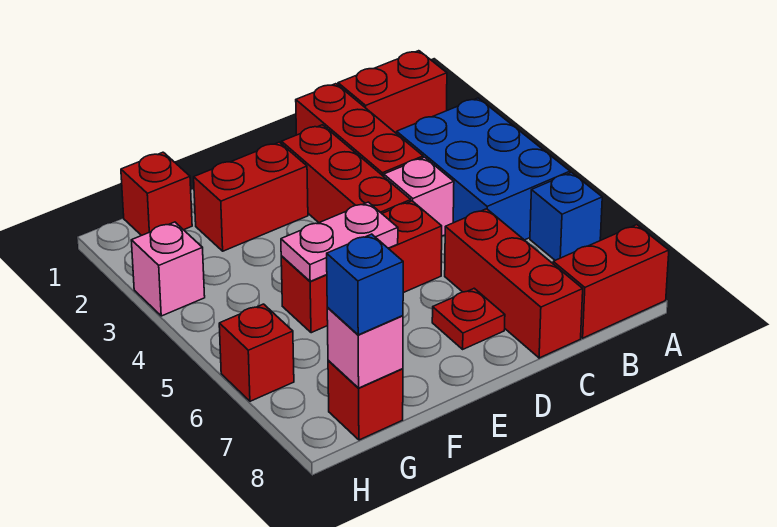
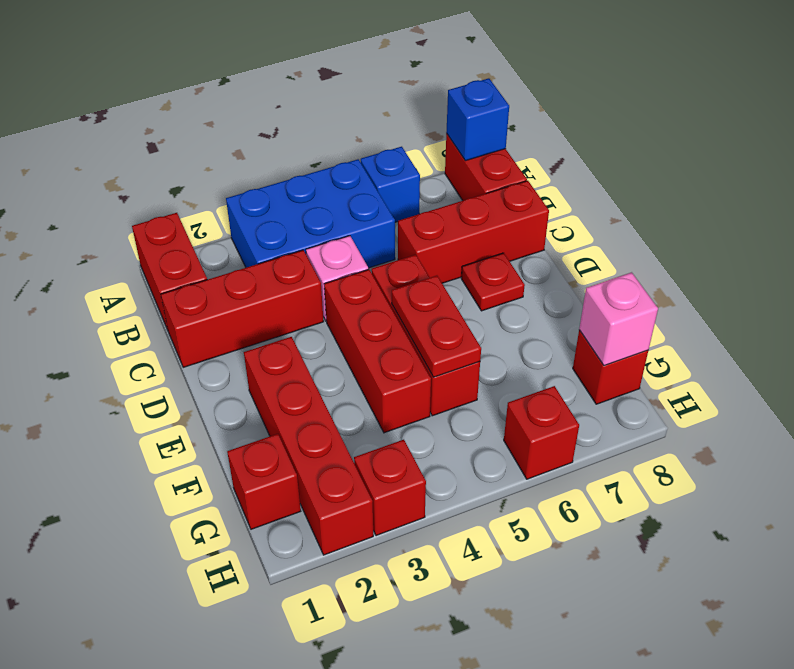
red brick D2:D4 level 1 -> red brick D4:F4 level 1
red brick E2:F2 level 1 -> red brick E2:H2 level 1
pink plate E5:F5 level 2 -> red plate E5:F5 level 2
blue brick G8 level 3 -> blue brick A8 level 2
pink brick H3 level 1 -> red brick H3 level 1

